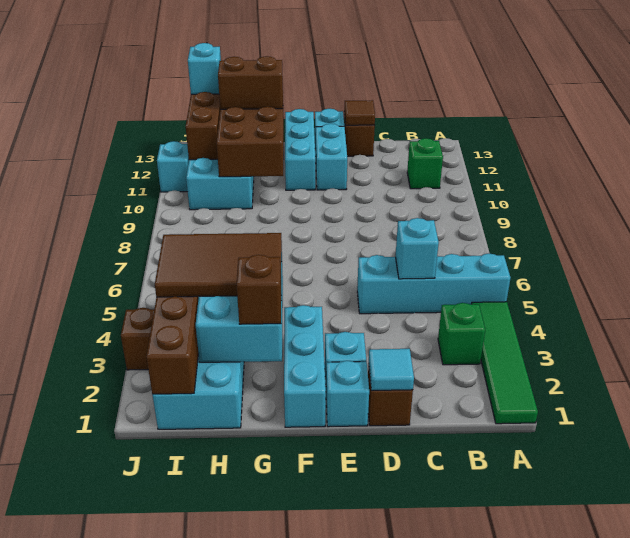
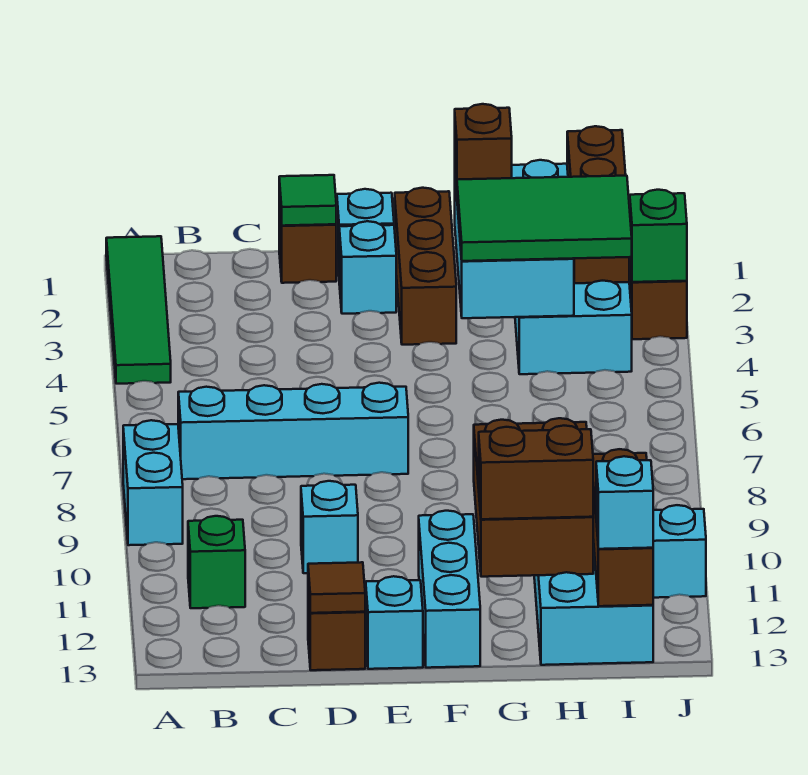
cyan brick A5:D5 level 1 -> cyan brick B7:E7 level 1
green brick B3 level 1 -> green brick J3 level 2
cyan brick C5 level 2 -> cyan brick D10 level 1
cyan tile D1 level 2 -> green tile D1 level 2
cyan brick E11:E12 level 1 -> cyan brick A8:A9 level 1
cyan brick F1:F3 level 1 -> brown brick F1:F3 level 1
brown tile G3:I4 level 3 -> green tile G3:I4 level 3

